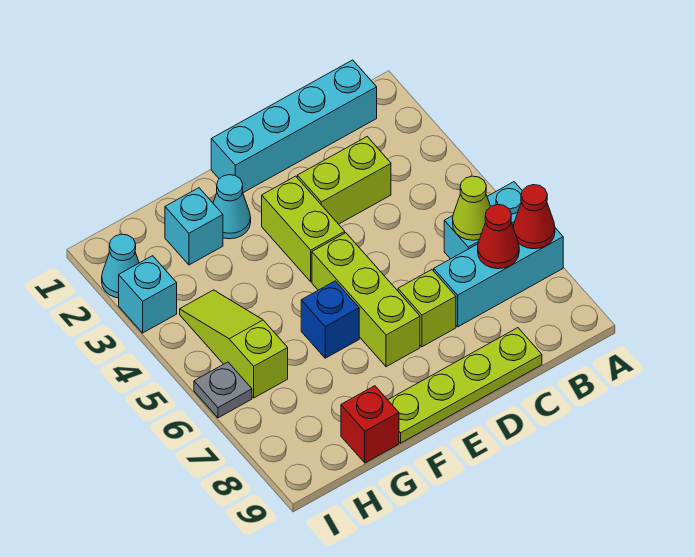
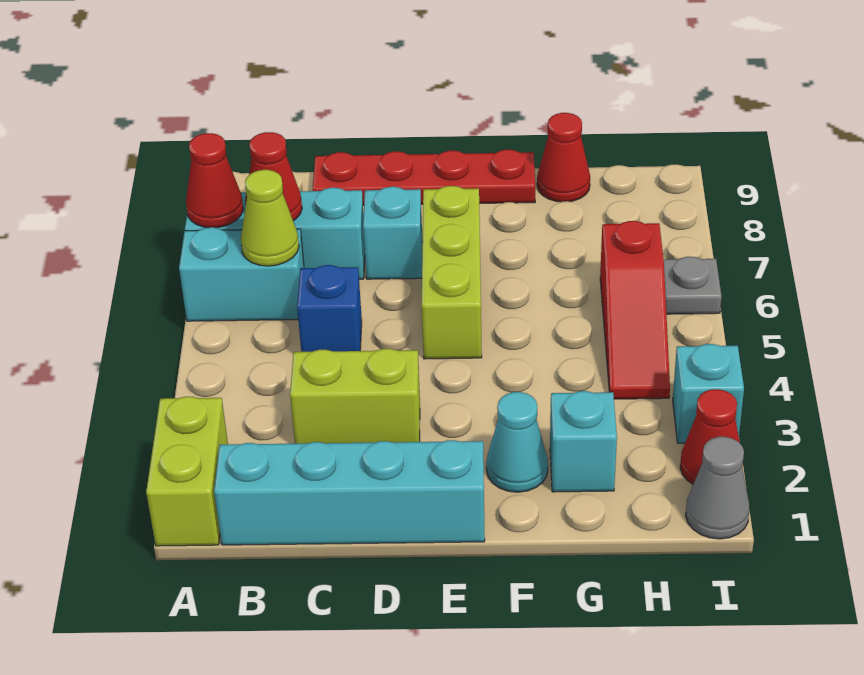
lime plate C9:F9 level 1 -> red plate C9:F9 level 1
lime brick D7 level 1 -> cyan brick D7 level 1
lime brick E3:E4 level 1 -> lime brick A1:A2 level 1
blue brick F6 level 1 -> blue brick C5 level 1
red brick G9 level 1 -> red cone G9 level 1
lime slope H4:H6 level 1 top 6 -> red slope H4:H6 level 1 top 6
none -> grey cone I1 level 1
cyan cone I2 level 1 -> red cone I2 level 1

